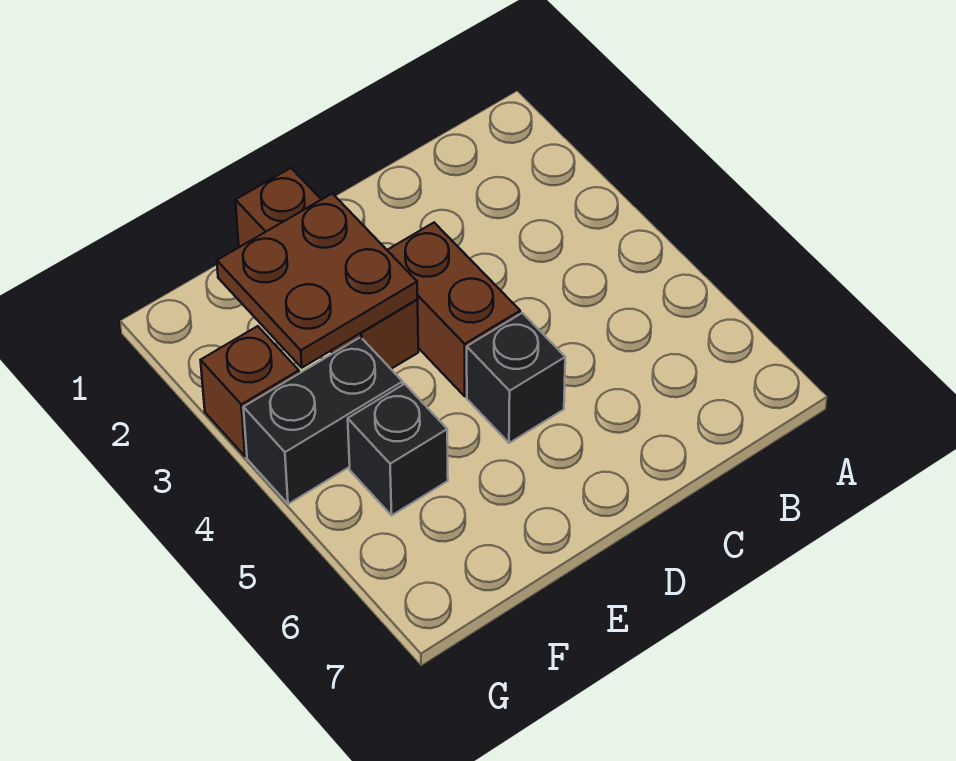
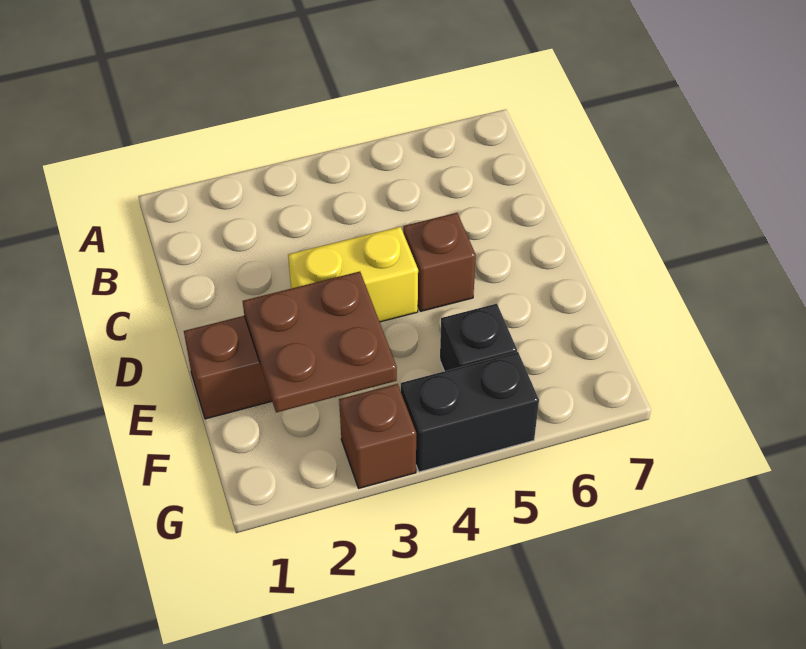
brown brick D3:D4 level 1 -> yellow brick D3:D4 level 1
black brick D5 level 1 -> brown brick D5 level 1
black brick F4:G4 level 1 -> black brick G4:G5 level 1

